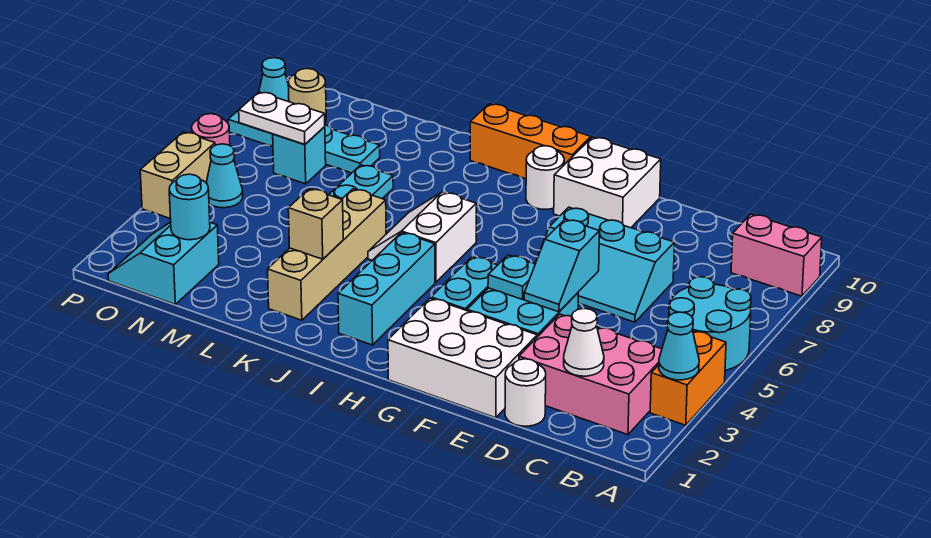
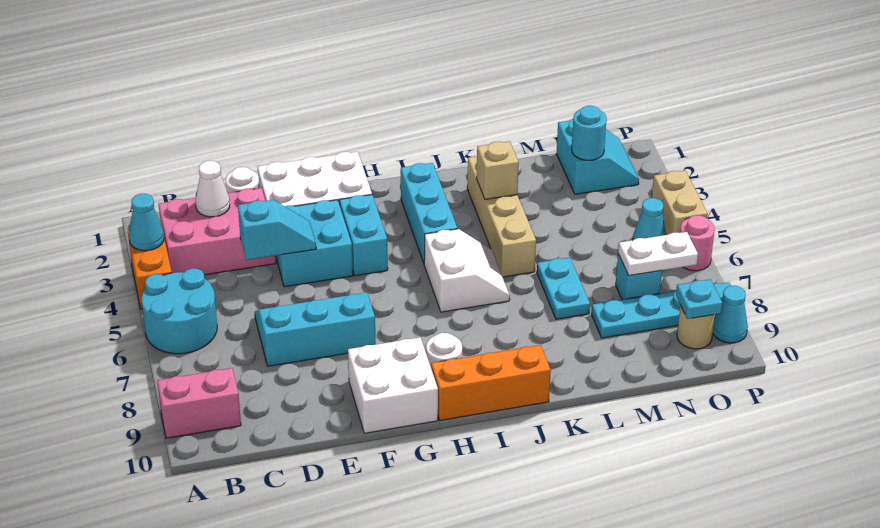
cyan slope E4:E5 level 2 top 5 -> cyan slope D4:E4 level 2 top D
cyan plate F4 level 2 -> cyan plate O9 level 2

